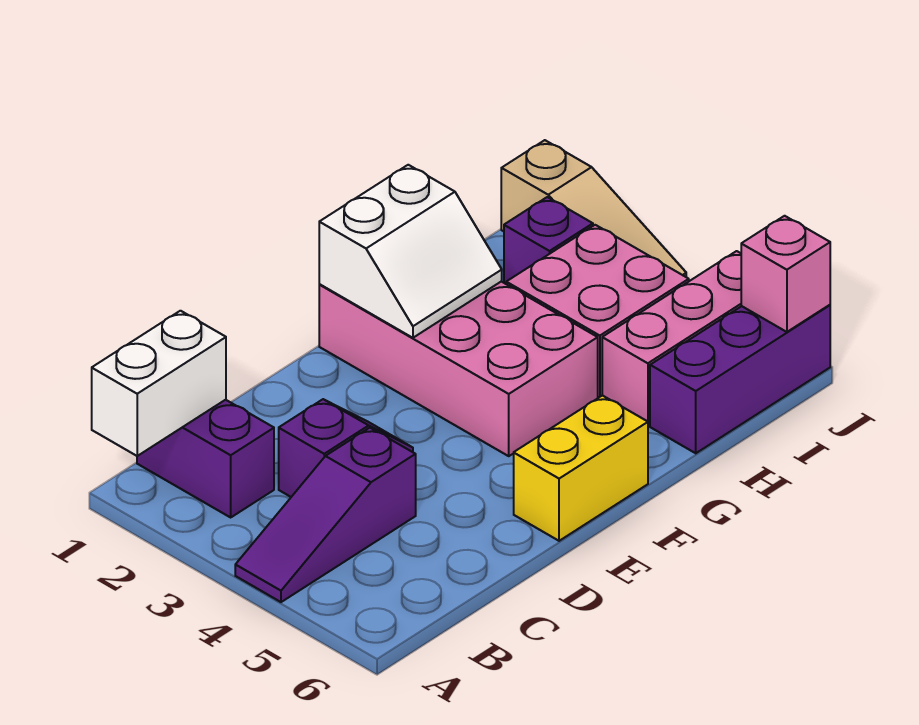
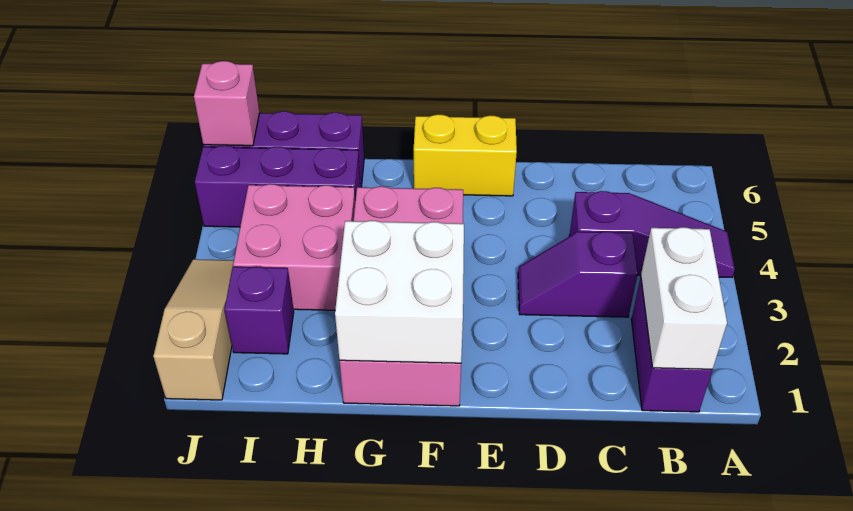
white brick A1:B1 level 2 -> white brick B1:B2 level 2
white slope F1:G2 level 2 top 1 -> white brick F1:G2 level 2
pink brick H5:J5 level 1 -> purple brick H5:J5 level 1

